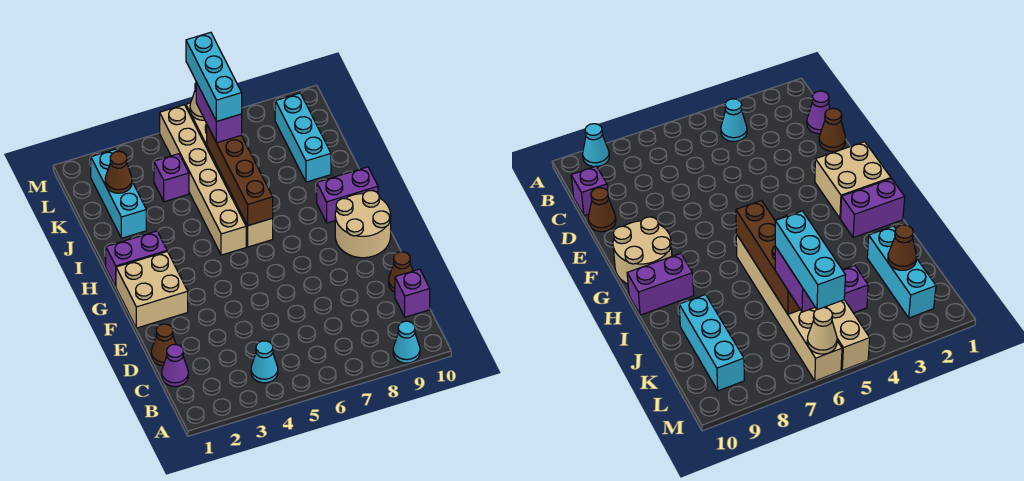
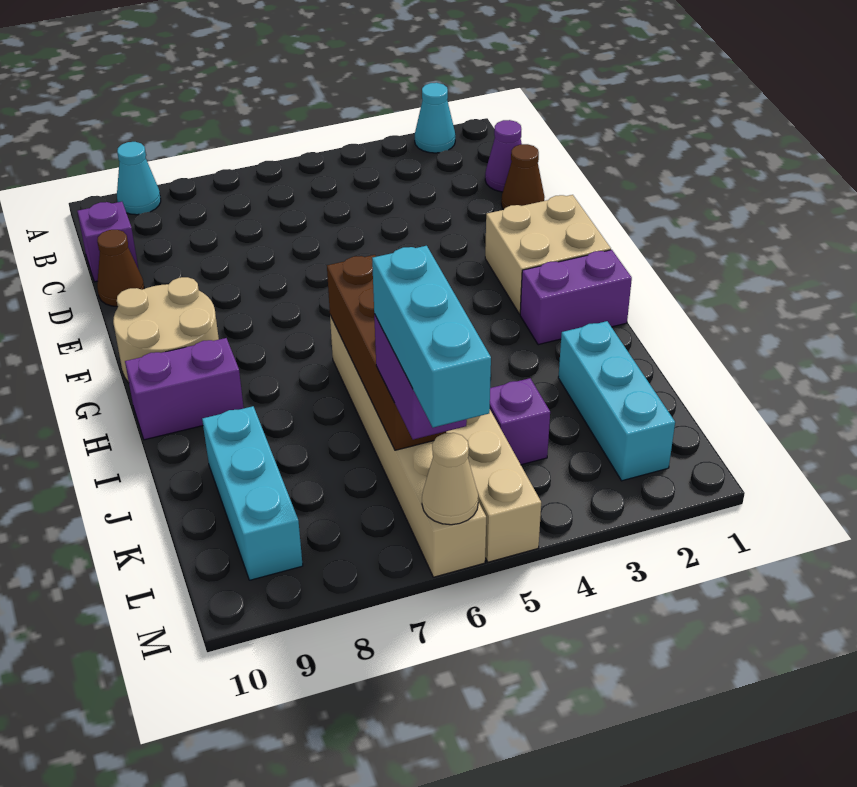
cyan cone B4 level 1 -> cyan cone A2 level 1
brown cone K2 level 2 -> none

